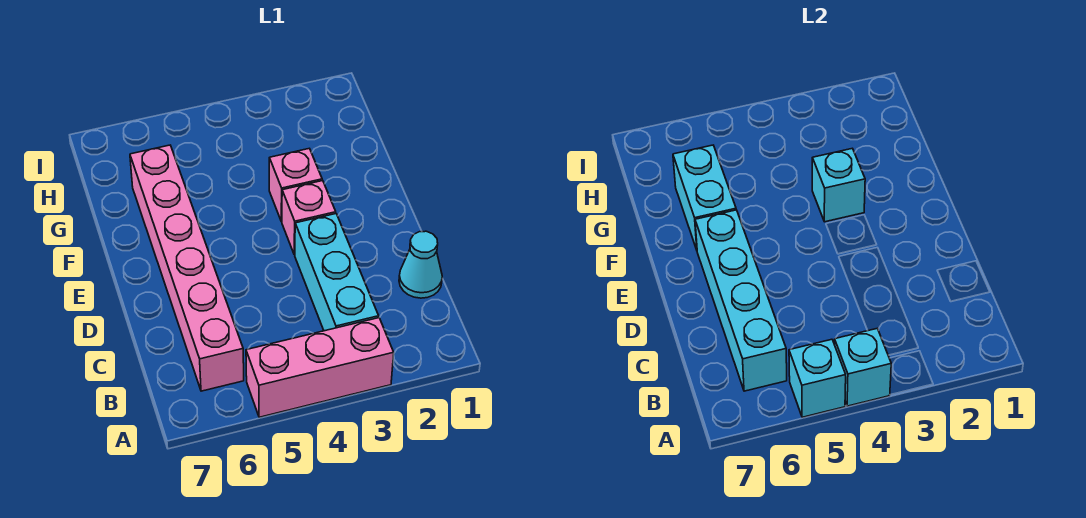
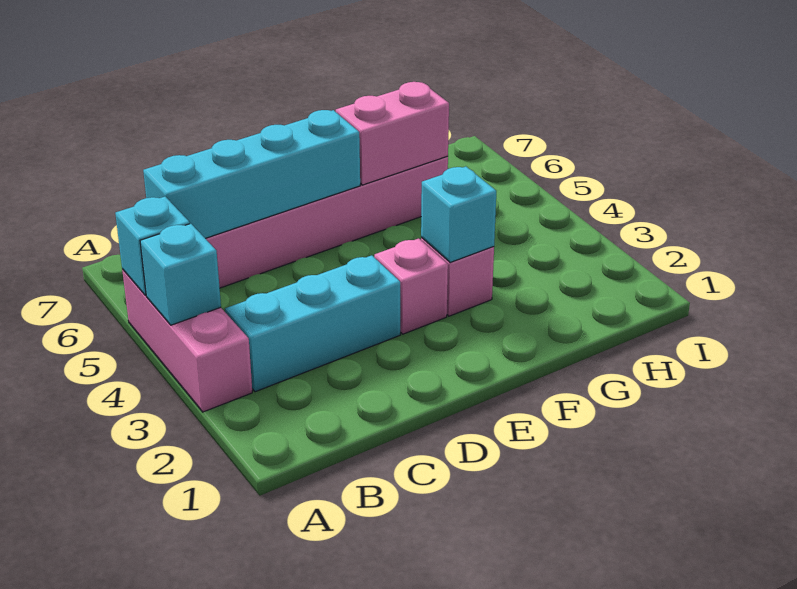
cyan cone C1 level 1 -> none
cyan brick F6:G6 level 2 -> pink brick F6:G6 level 2

